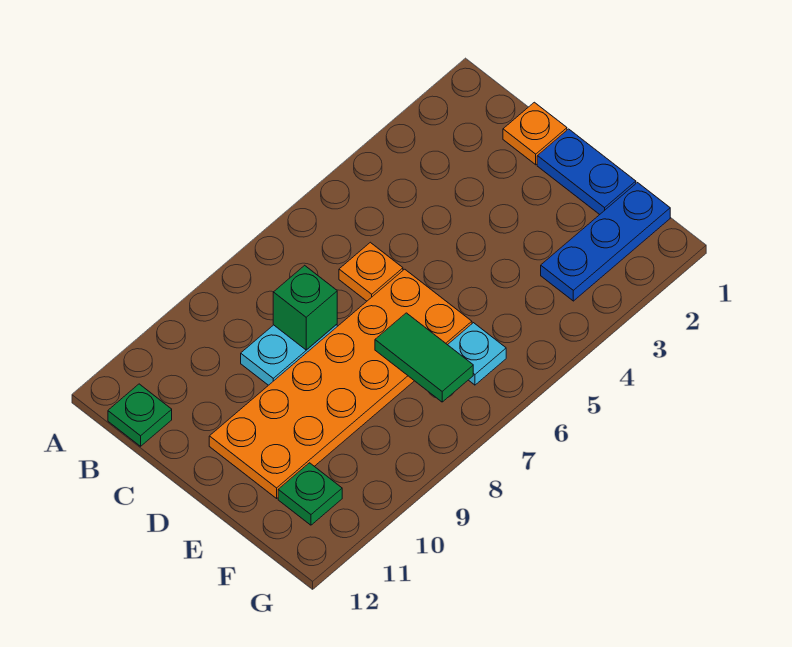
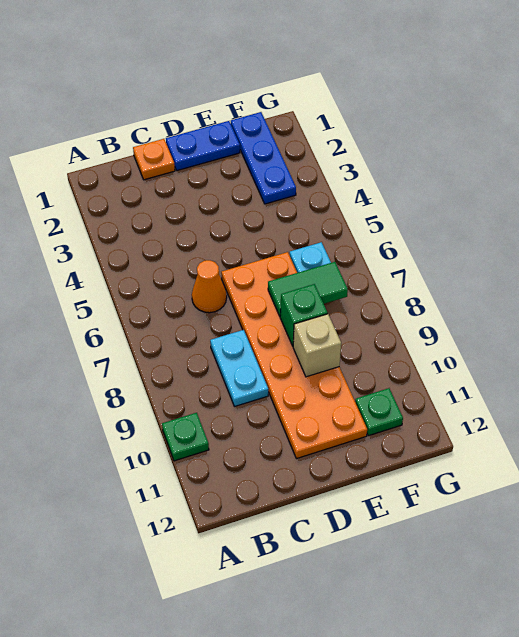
green plate B12 level 1 -> green plate A10 level 1
orange plate C6 level 1 -> orange cone C6 level 1
green brick C8 level 2 -> green brick E8 level 2
none -> tan brick E9 level 2

